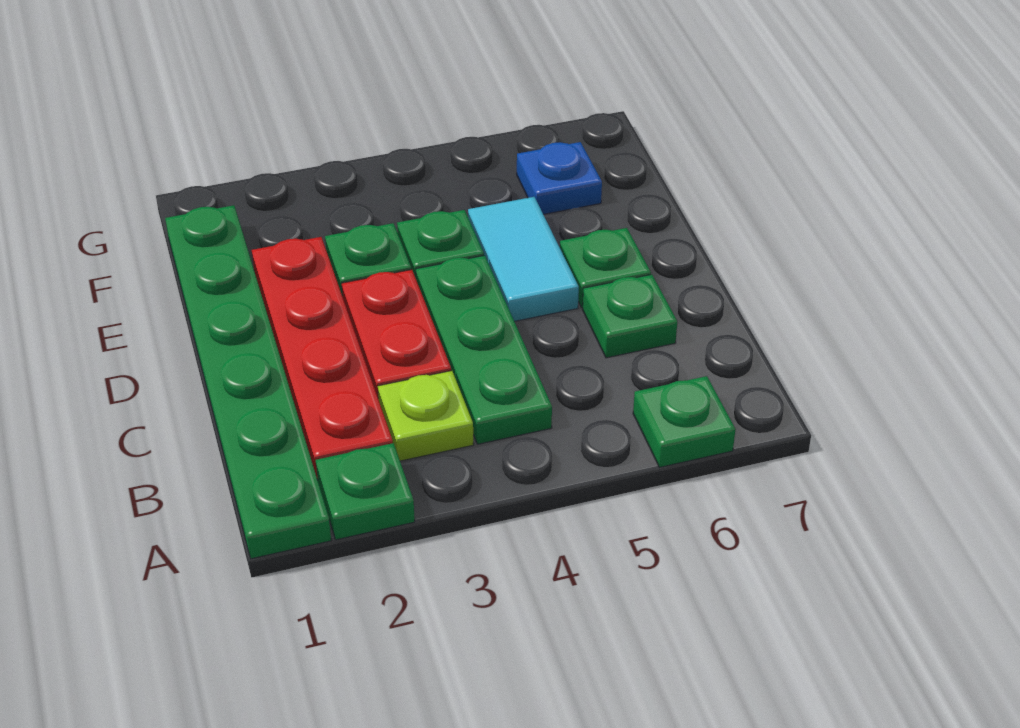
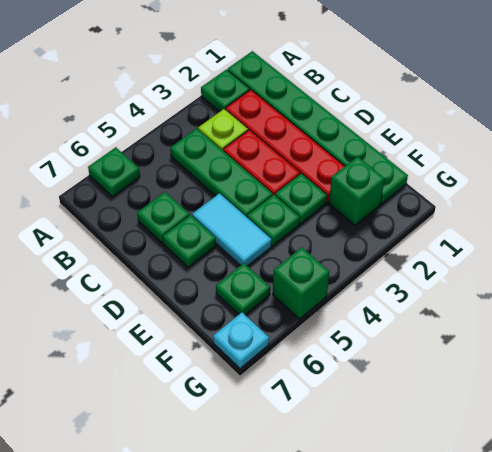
none -> green brick F2 level 1
blue plate F6 level 1 -> green plate F6 level 1
none -> green brick G5 level 1
none -> cyan plate G7 level 1

